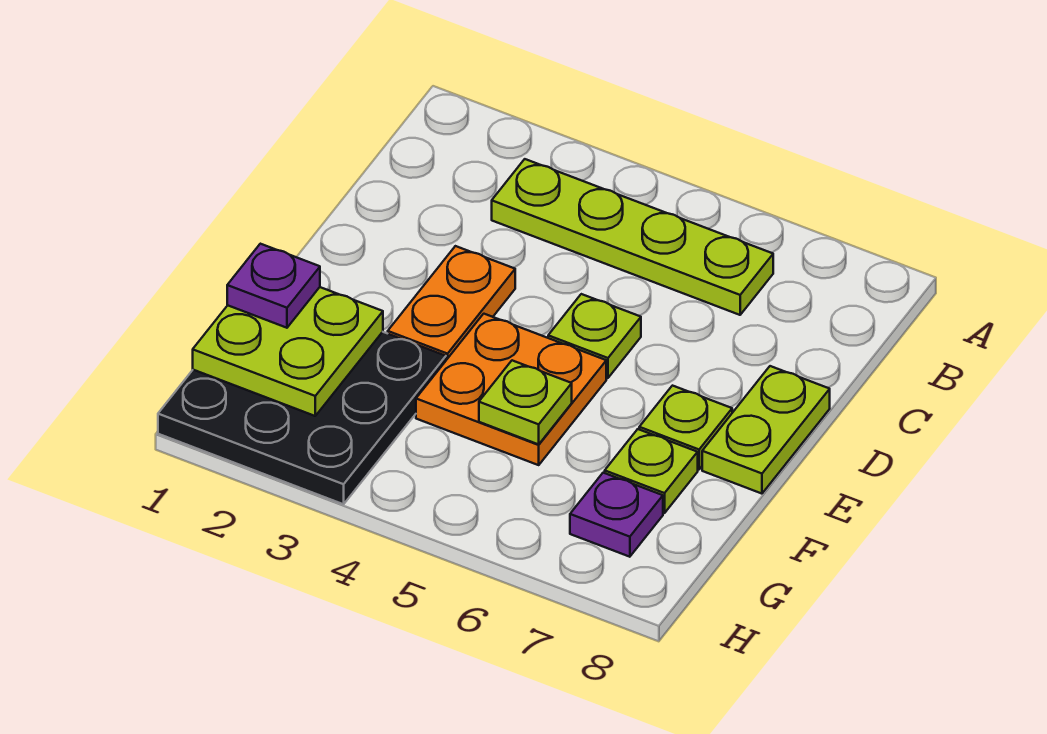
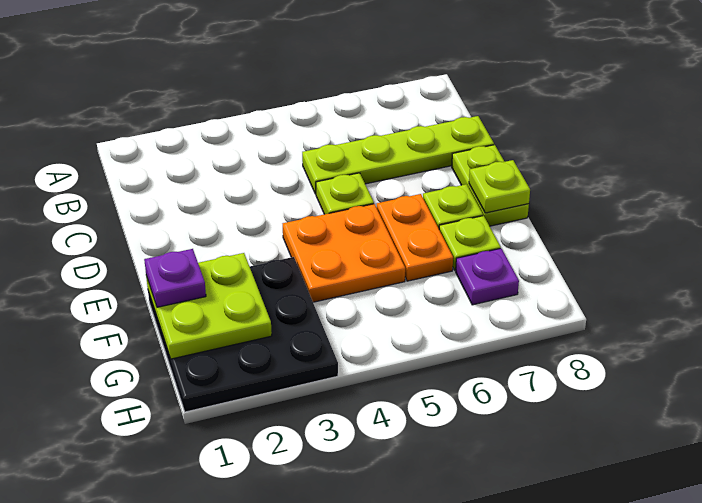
lime plate B3:B6 level 1 -> lime plate C5:C8 level 1
orange plate D3:E3 level 1 -> orange plate E6:F6 level 1
lime plate F5 level 2 -> lime plate E8 level 2

